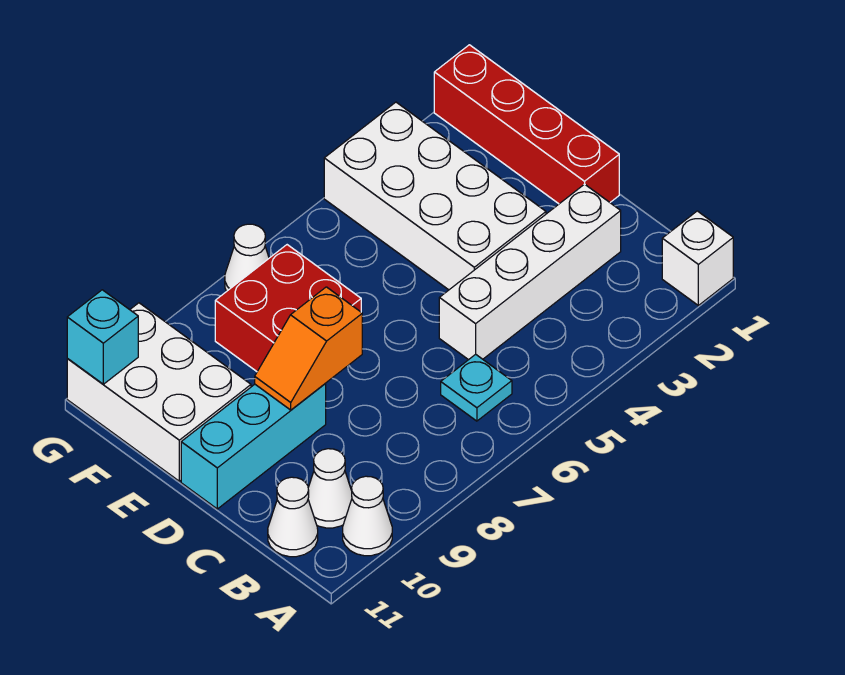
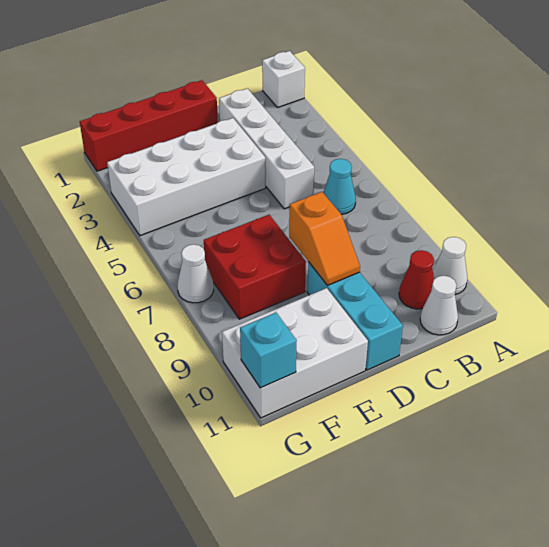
cyan plate B6 level 1 -> cyan cone B6 level 1
white cone B10 level 1 -> red cone B10 level 1

